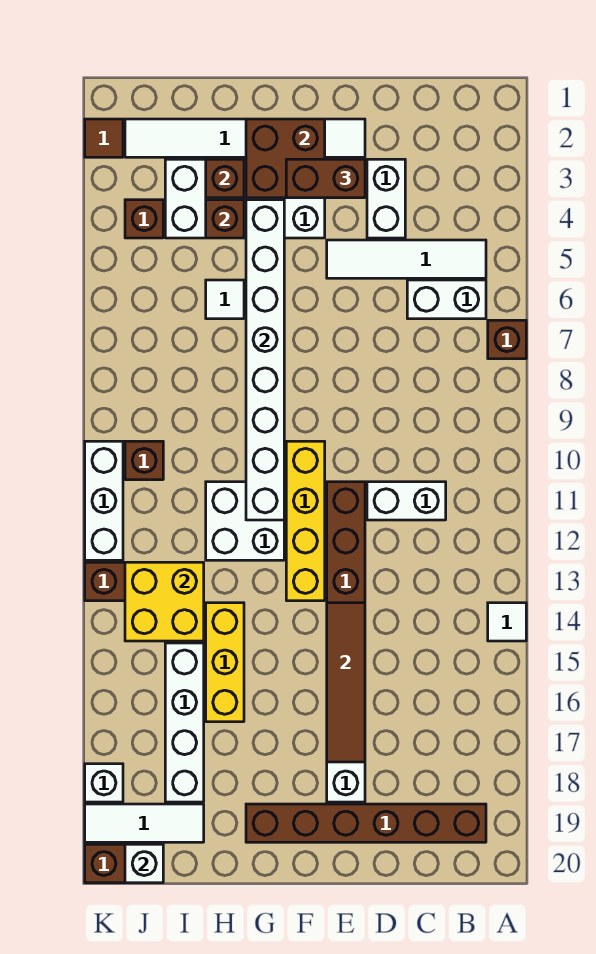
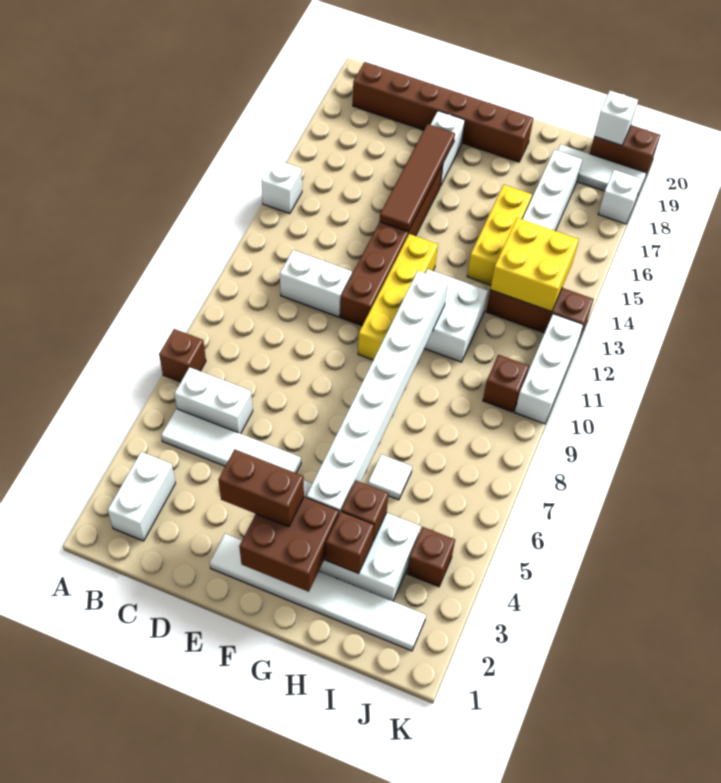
white tile A14 level 1 -> white brick A14 level 1
white brick D3:D4 level 1 -> white brick B2:B3 level 1
brown tile K2 level 1 -> none

